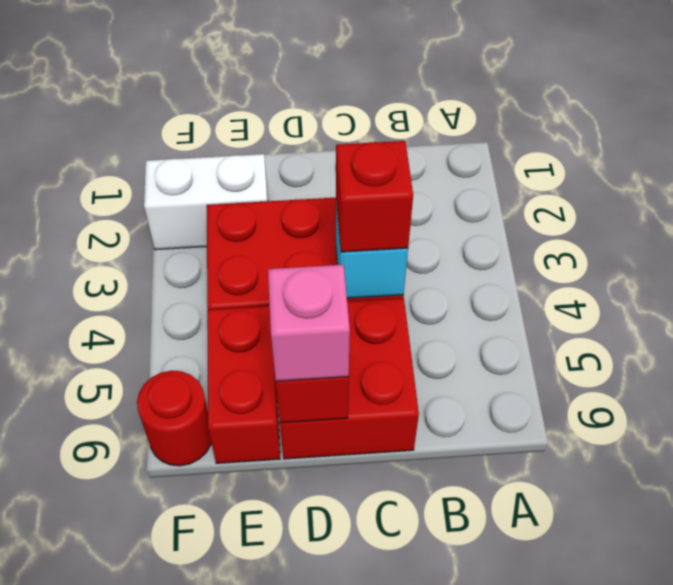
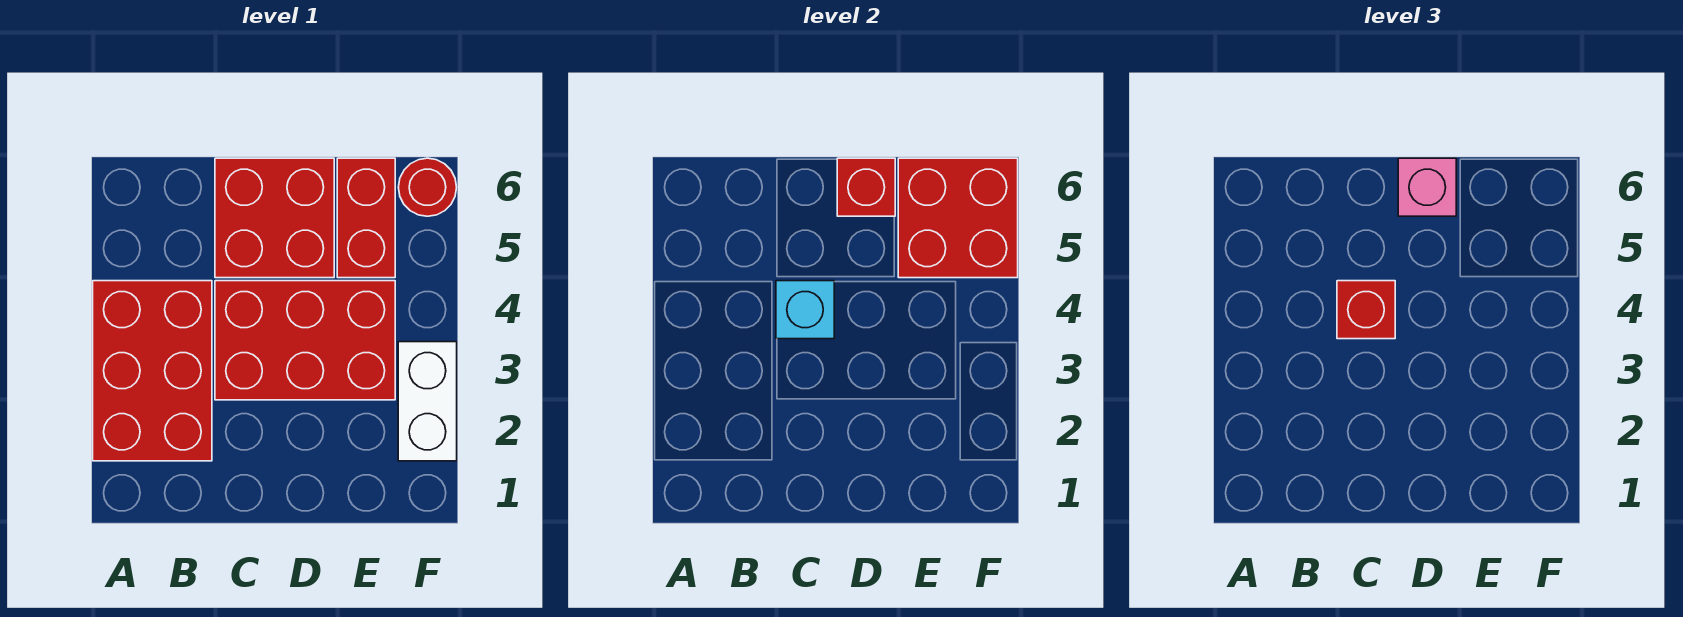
none -> red brick A2:B4 level 1
white brick E2:F2 level 1 -> white brick F2:F3 level 1
none -> red brick E5:F6 level 2

